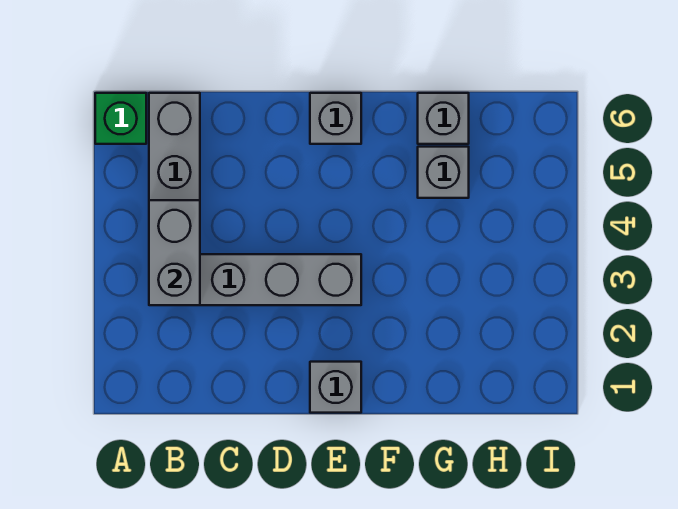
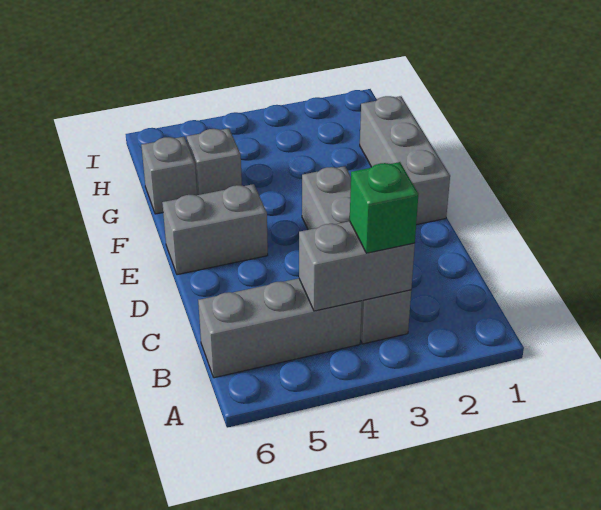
green brick A6 level 1 -> green brick B3 level 3
grey brick E1 level 1 -> grey brick E1:G1 level 1
grey brick E6 level 1 -> grey brick E5:E6 level 1

